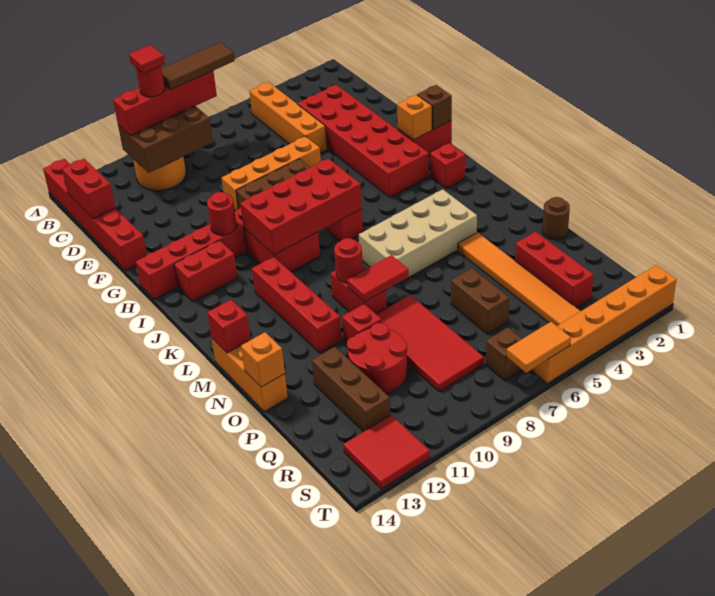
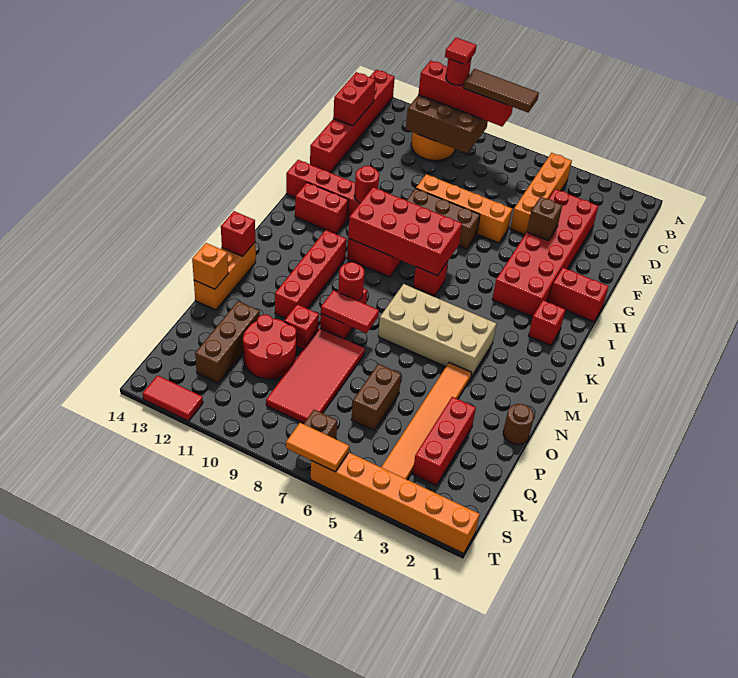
brown brick H1 level 2 -> brown brick F4 level 2
orange brick H2 level 2 -> none
red tile S12:T13 level 1 -> red tile T12:T13 level 1

